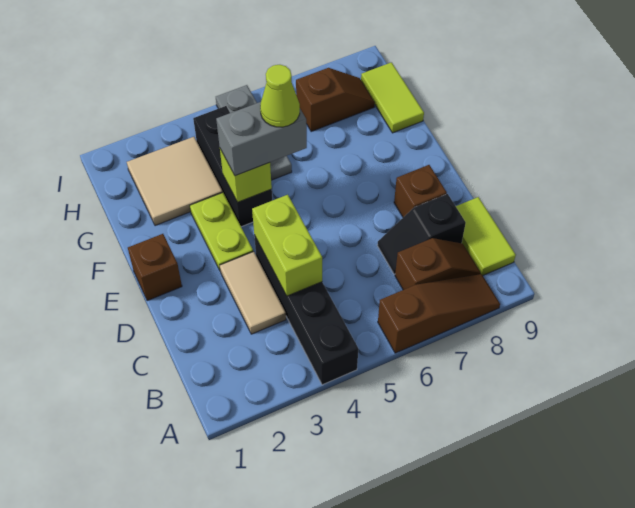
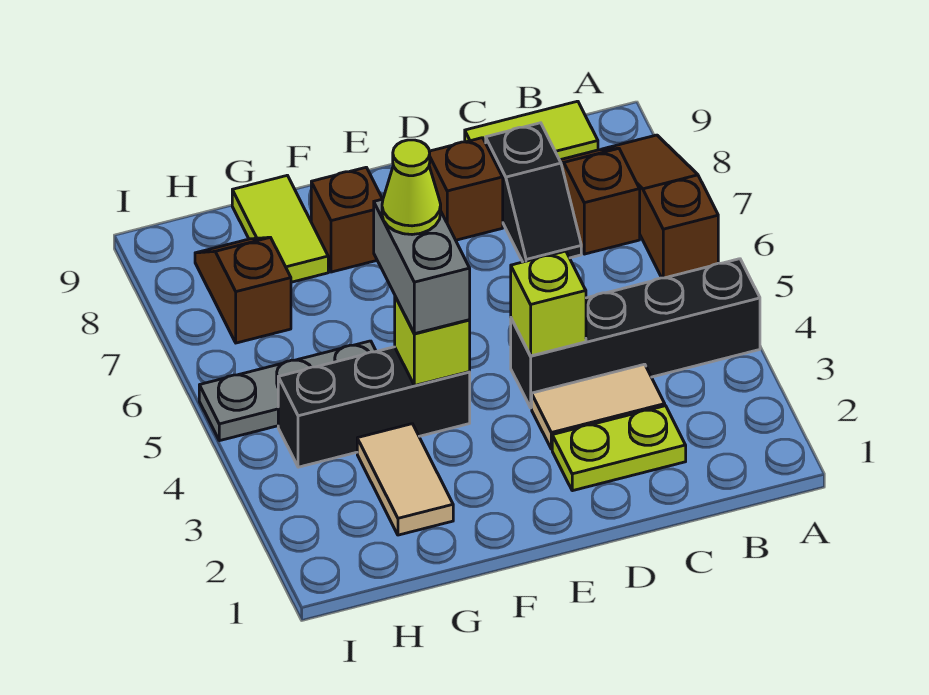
lime brick C4:D4 level 2 -> lime brick D4 level 2
brown brick E1 level 1 -> brown brick F8 level 1
lime plate E3:F3 level 1 -> lime plate C2:D2 level 1
tan tile G2:H3 level 1 -> tan tile G2:G3 level 1
lime tile G9:H9 level 1 -> lime tile G8:G9 level 1

